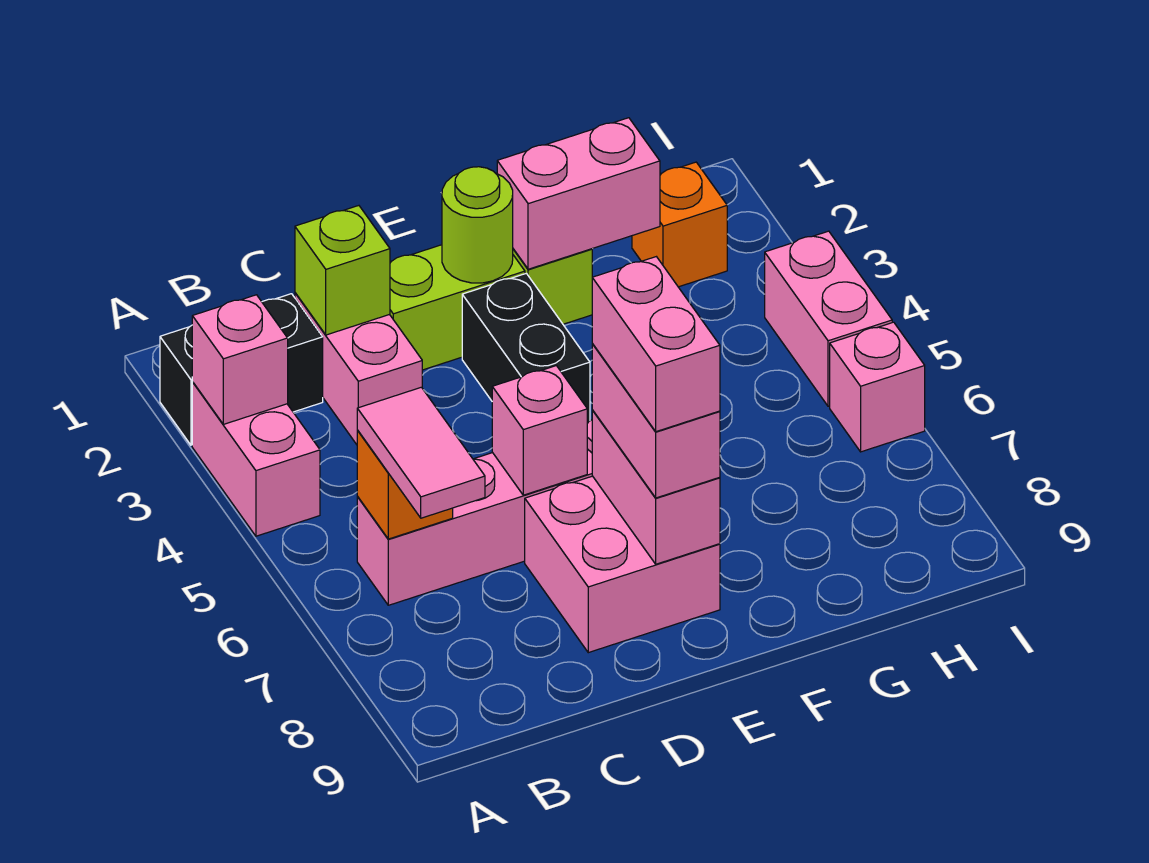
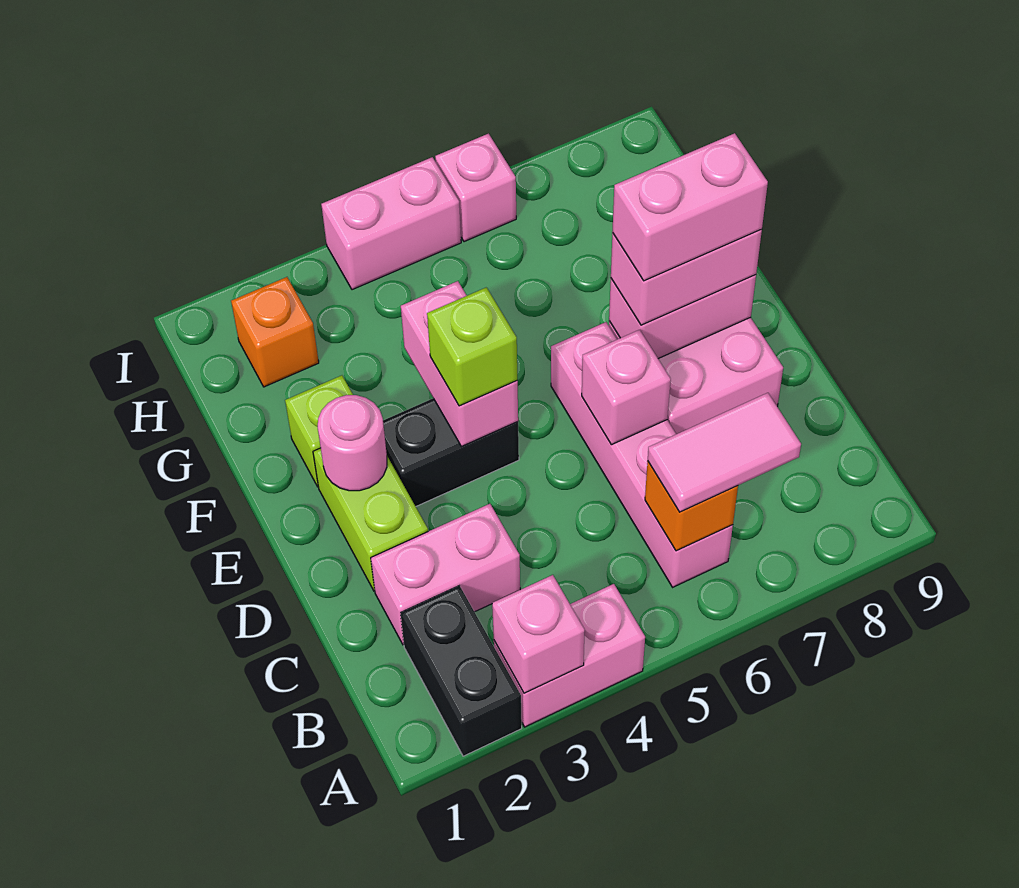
lime brick C2 level 2 -> lime brick E4 level 3
lime round brick E2 level 2 -> pink round brick E2 level 2
pink brick F2:G2 level 2 -> pink brick E4:F4 level 2

